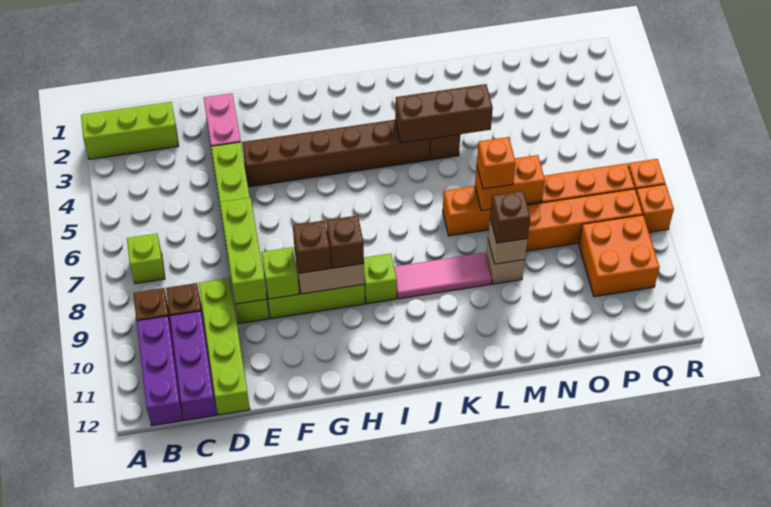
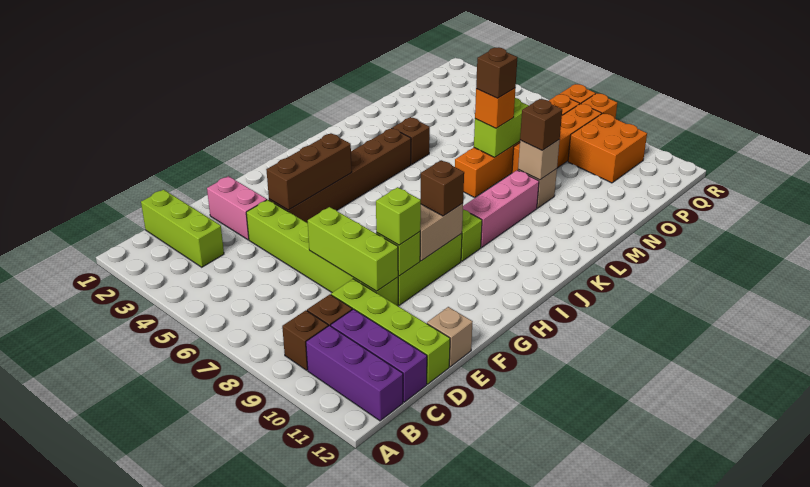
lime brick A2:C2 level 1 -> lime brick C1:C3 level 1
lime brick B7 level 1 -> lime brick F9 level 3
none -> tan brick E12 level 1
brown brick G9 level 3 -> brown brick M7 level 4
pink tile J9:L9 level 1 -> pink brick J9:L9 level 1
brown brick K4:M4 level 2 -> brown brick F4:H4 level 2
orange brick M7:N7 level 2 -> lime brick M7:N7 level 2

